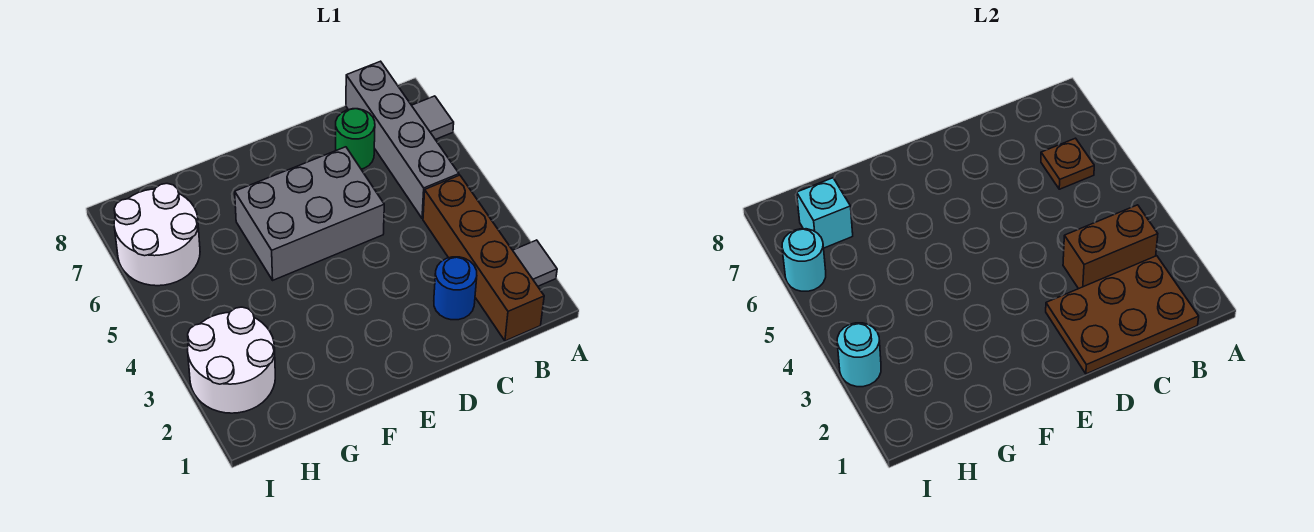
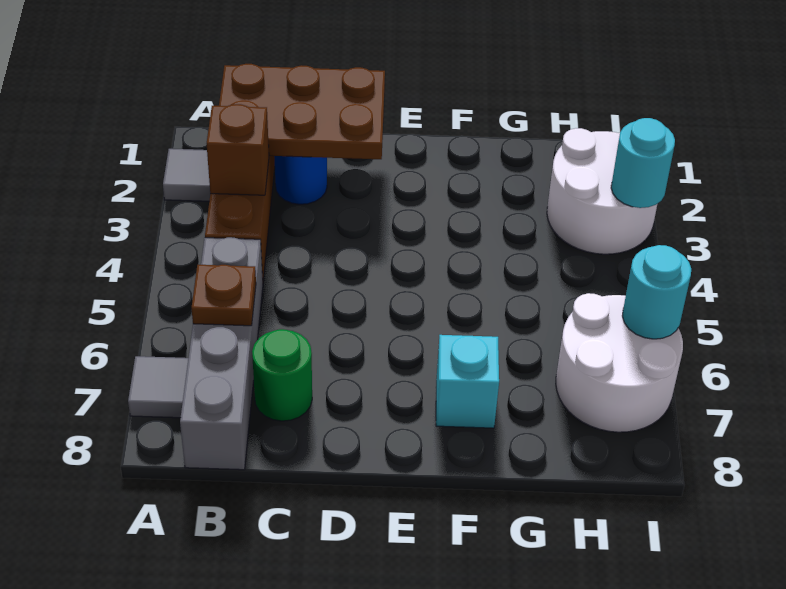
brown brick B3:C3 level 2 -> brown brick B3 level 2
grey brick D5:F6 level 1 -> none
cyan brick H7 level 2 -> cyan brick F7 level 1

